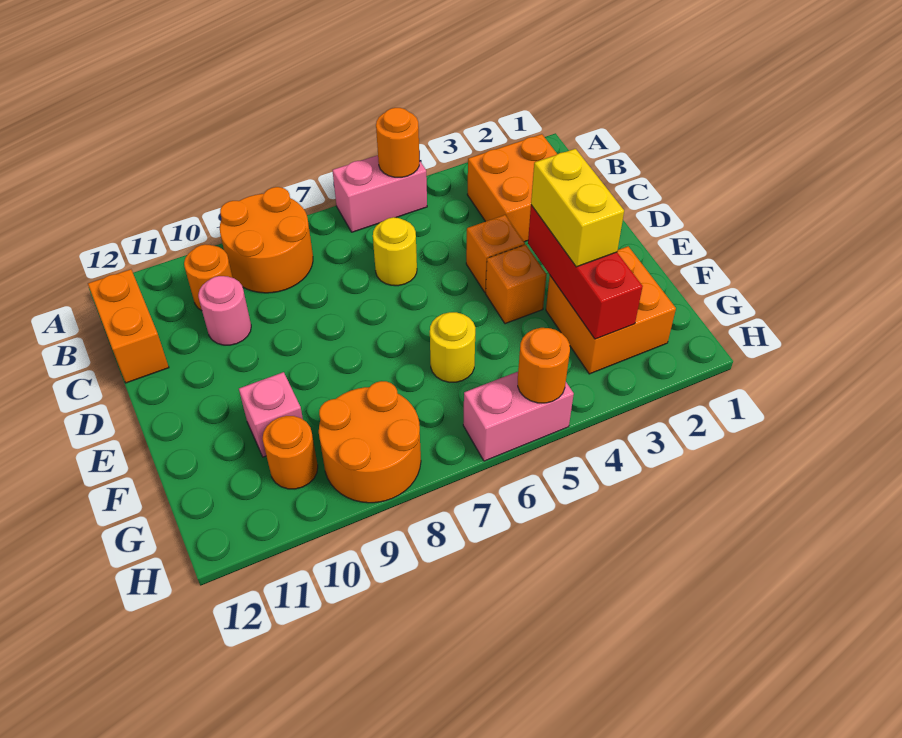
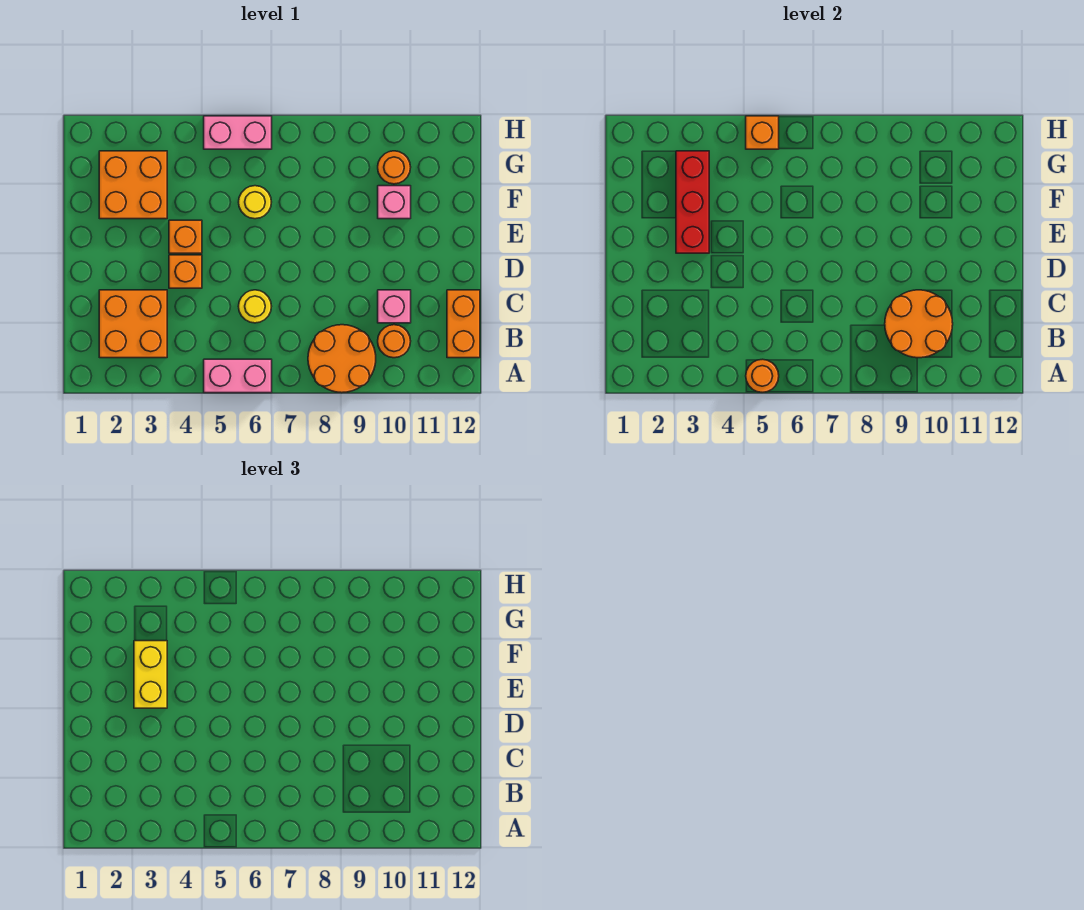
pink round brick C10 level 1 -> pink brick C10 level 1
orange round brick G8:H9 level 1 -> orange round brick B9:C10 level 2
orange round brick H5 level 2 -> orange brick H5 level 2

